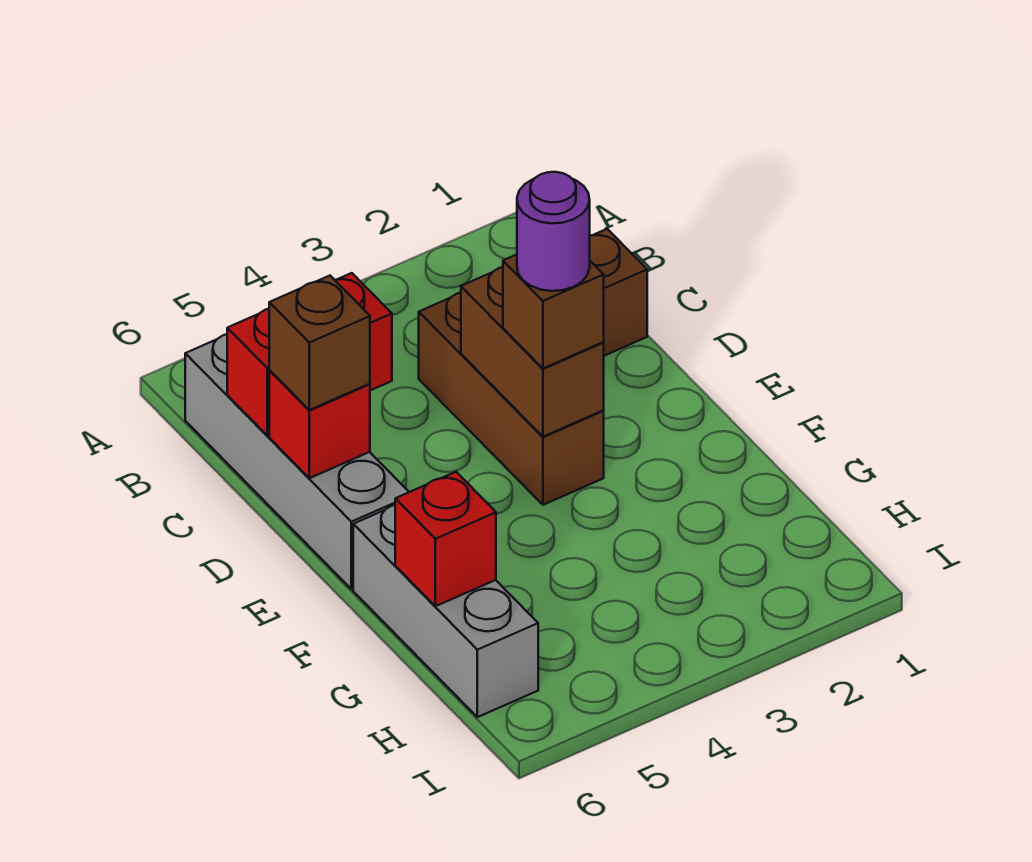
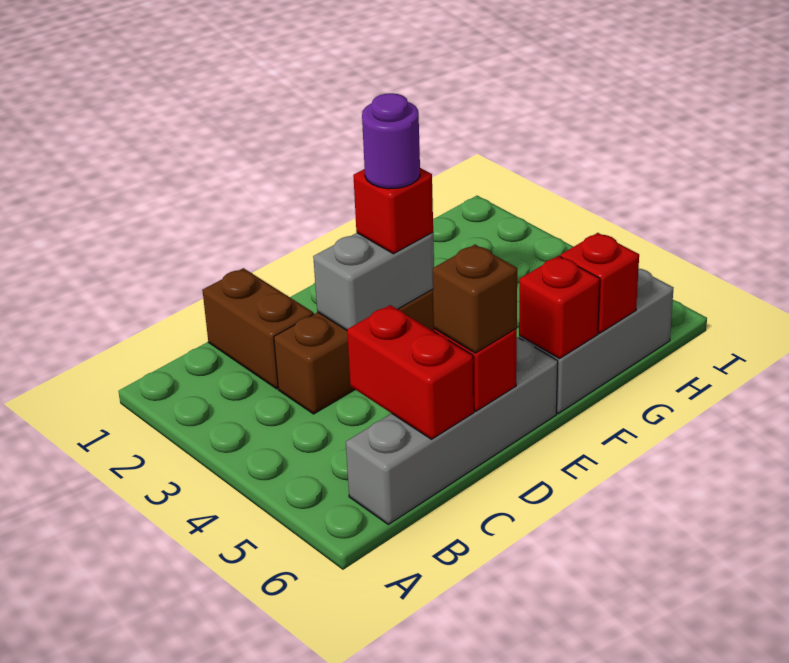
brown brick D3:E3 level 2 -> grey brick D3:E3 level 2
brown brick E3 level 3 -> red brick E3 level 3
none -> red brick F6 level 2

